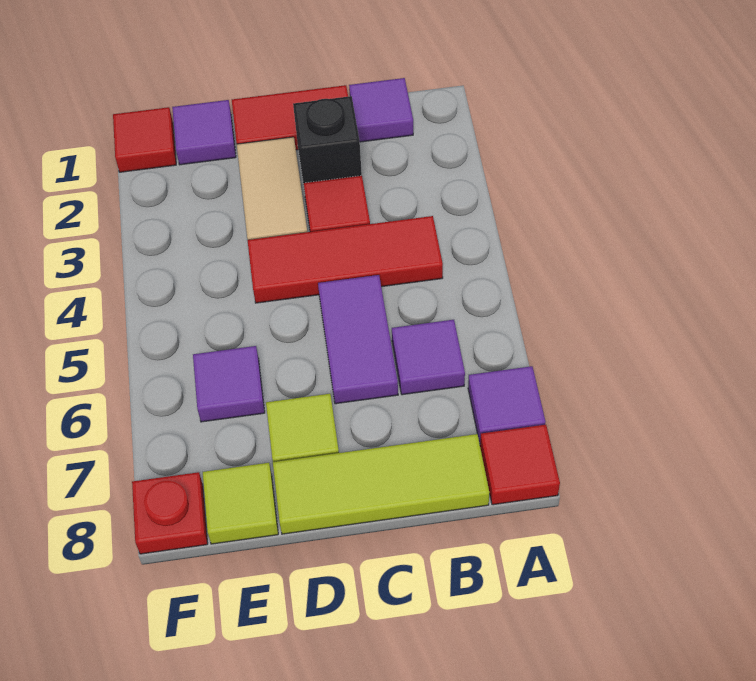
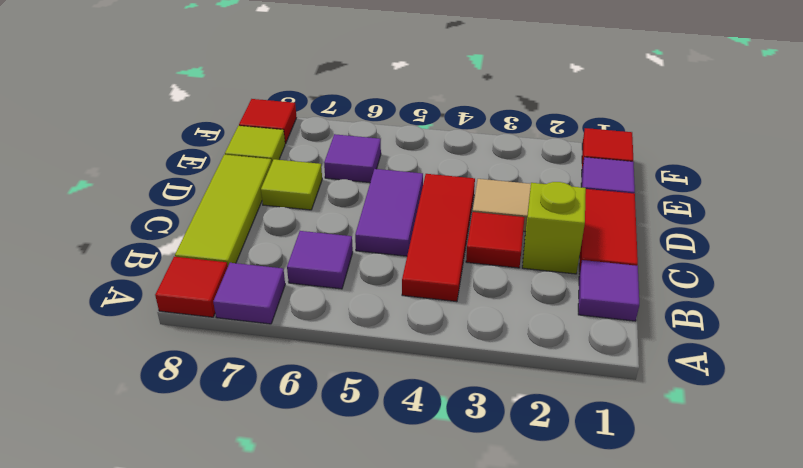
black brick C2 level 1 -> lime brick C2 level 1
purple tile C5:C6 level 1 -> purple tile C5:D5 level 1
red plate F8 level 1 -> red tile F8 level 1

